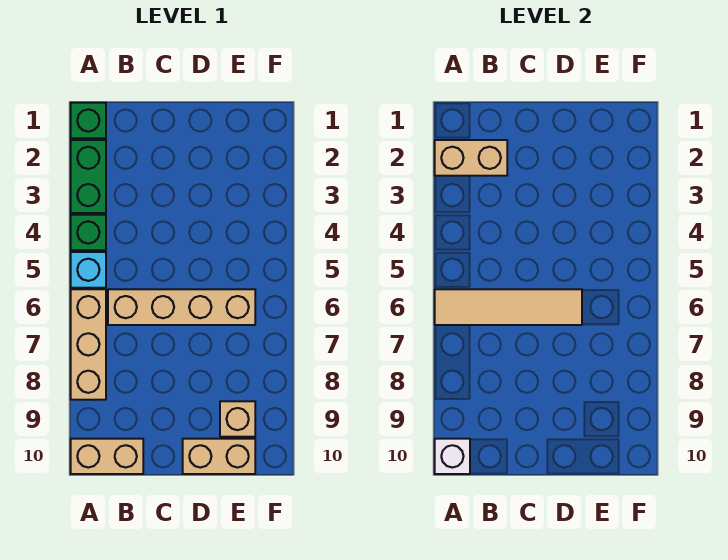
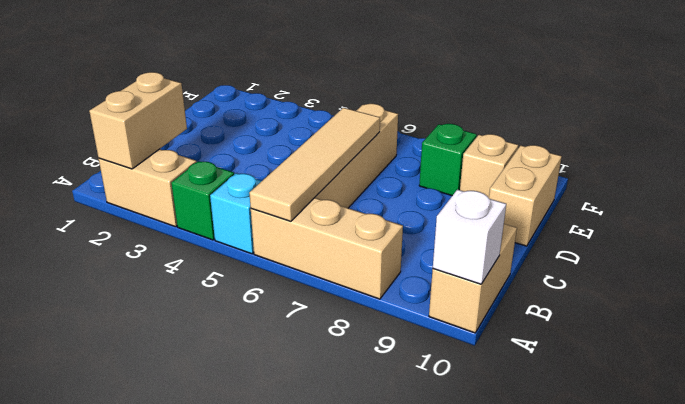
green brick A1 level 1 -> green brick E8 level 1
green brick A2:A3 level 1 -> tan brick A2:A3 level 1

